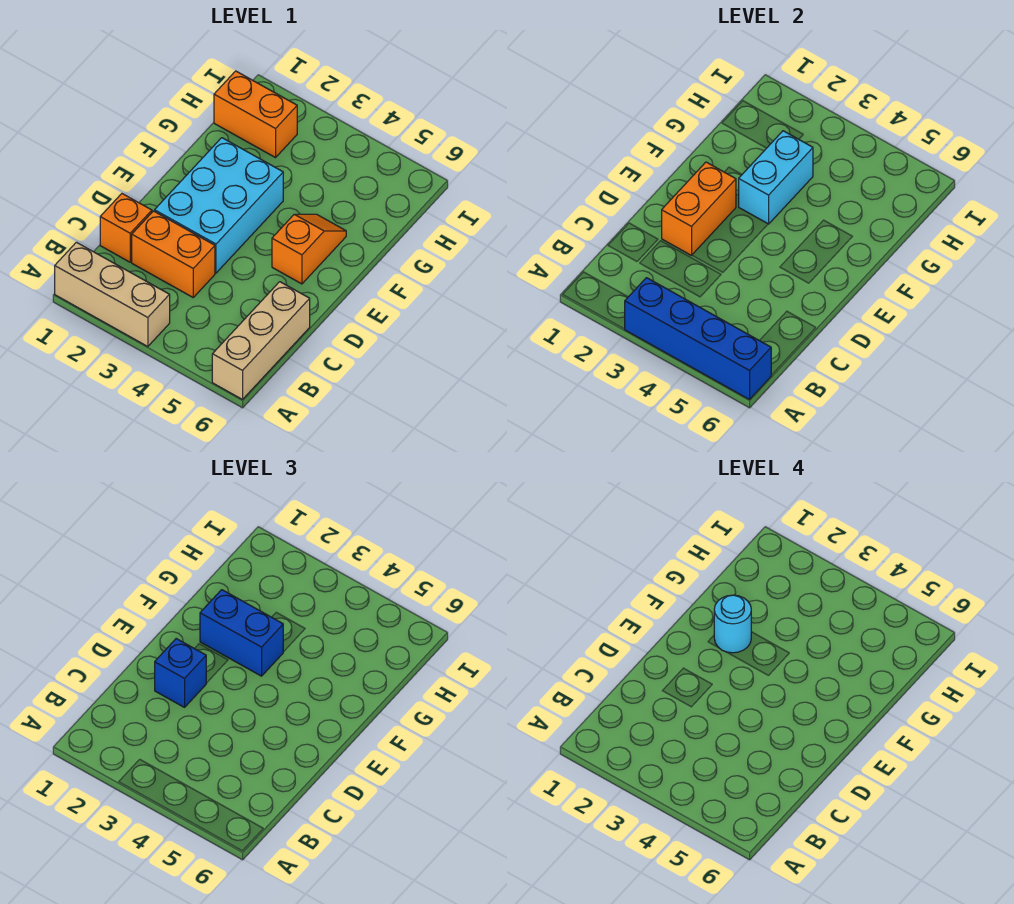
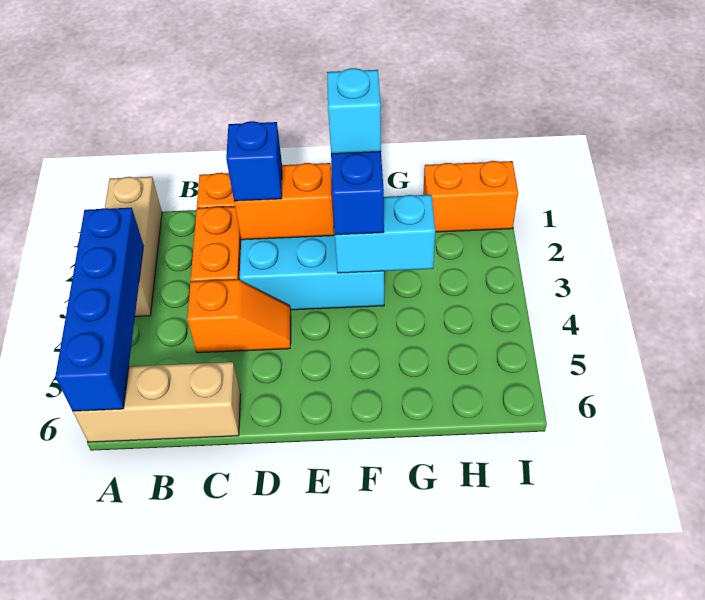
orange slope E5:F5 level 1 top E -> orange slope C4:D4 level 1 top C
cyan round brick F2 level 4 -> cyan brick F2 level 4
orange brick H1:H2 level 1 -> orange brick H1:I1 level 1

